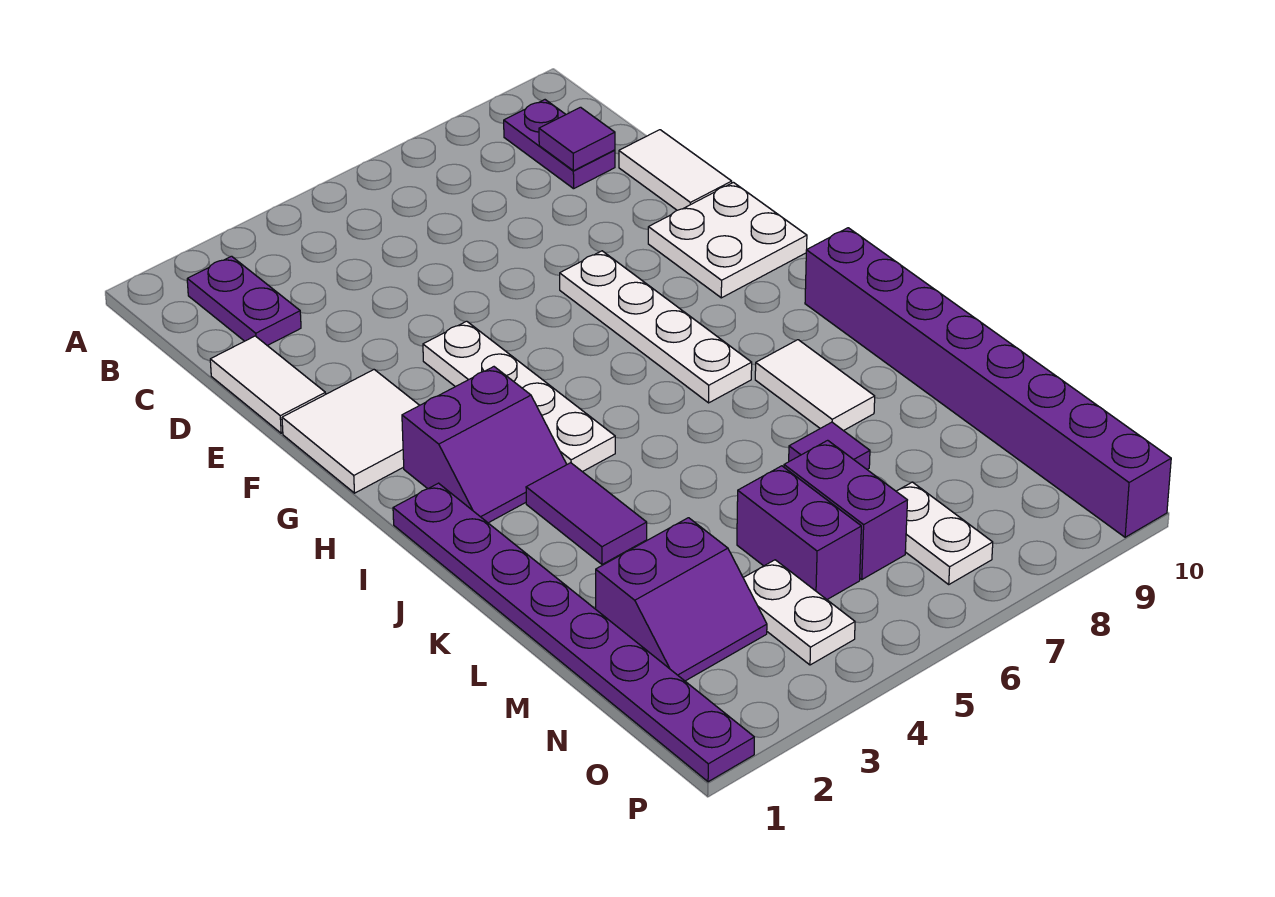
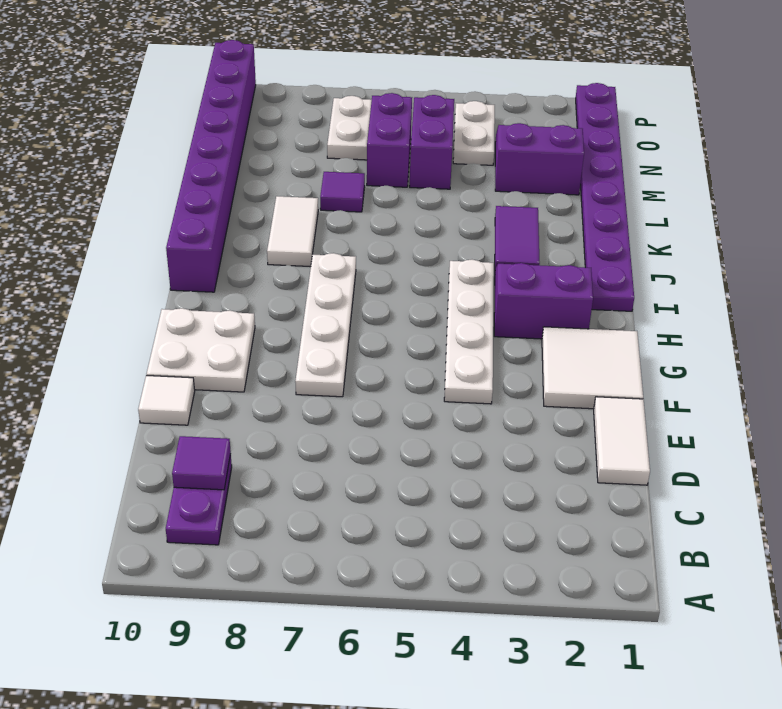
purple plate B2:C2 level 1 -> none
white tile D10:E10 level 1 -> white tile E10 level 1

